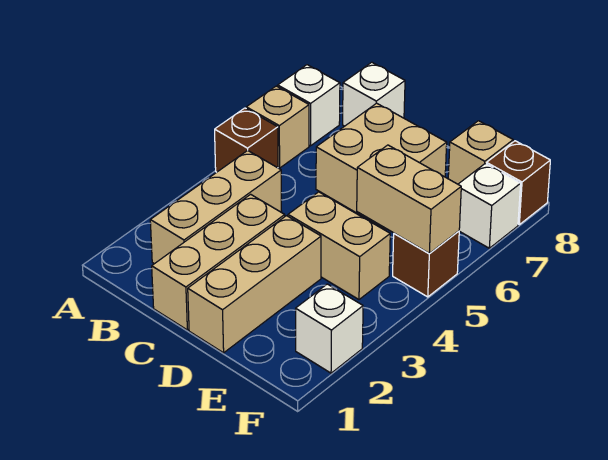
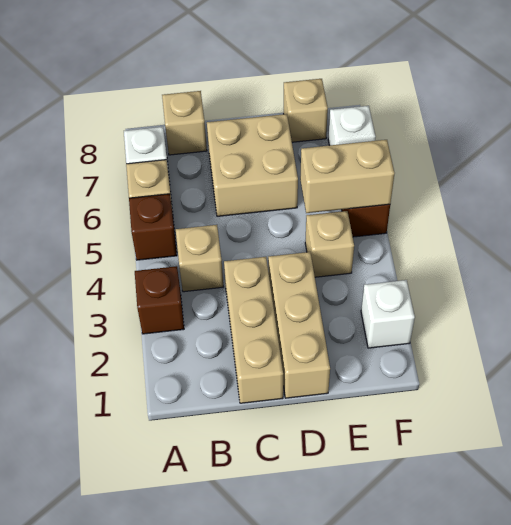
tan brick B2:B4 level 1 -> tan brick B4 level 1
white brick B8 level 1 -> tan brick B8 level 1
tan brick D4:E4 level 1 -> tan brick E4 level 1
brown brick F8 level 1 -> brown brick A3 level 1

